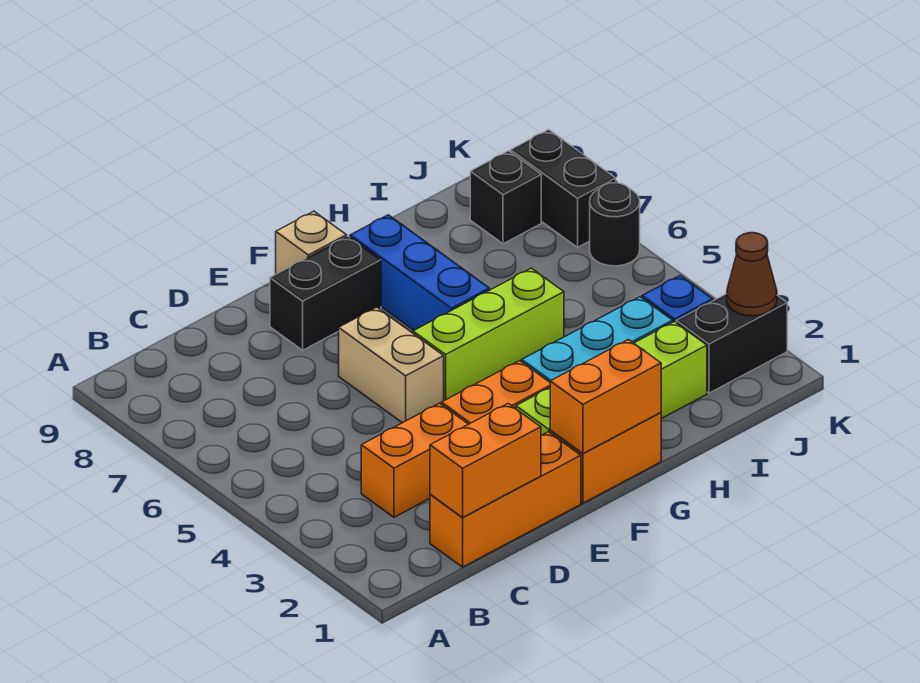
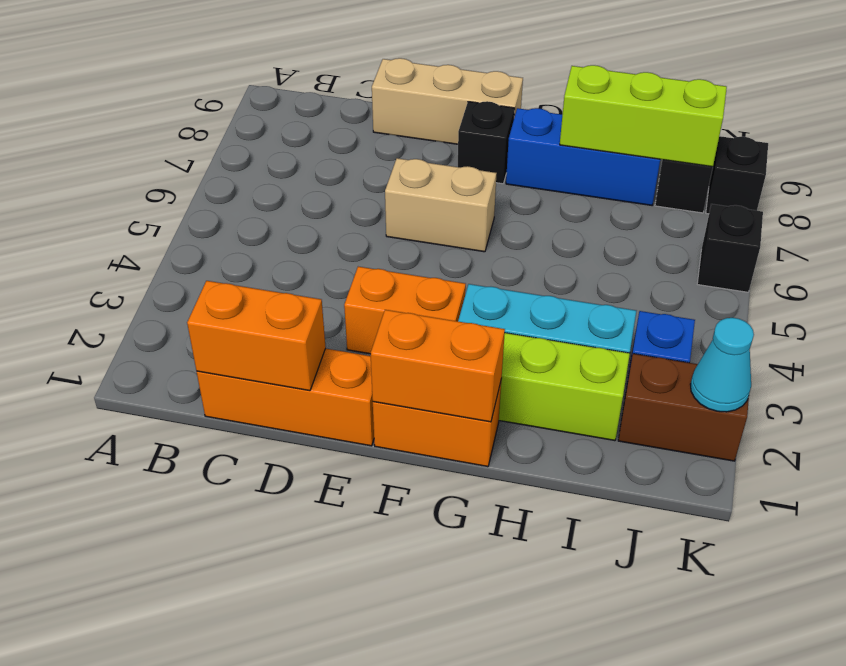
orange brick C3:D3 level 1 -> none
tan brick E5:E6 level 1 -> tan brick E6:F6 level 1
black brick E8:F8 level 1 -> black brick F8 level 1
lime brick F5:H5 level 1 -> lime brick H8:J8 level 2
tan brick F9 level 1 -> tan brick D9:F9 level 1
blue brick G6:G8 level 1 -> blue brick G8:I8 level 1
black brick J2:K2 level 1 -> brown brick J2:K2 level 1
brown cone K2 level 2 -> cyan cone K2 level 2
black round brick K6 level 1 -> black brick K6 level 1
black brick K7:K8 level 1 -> black brick K8 level 1

